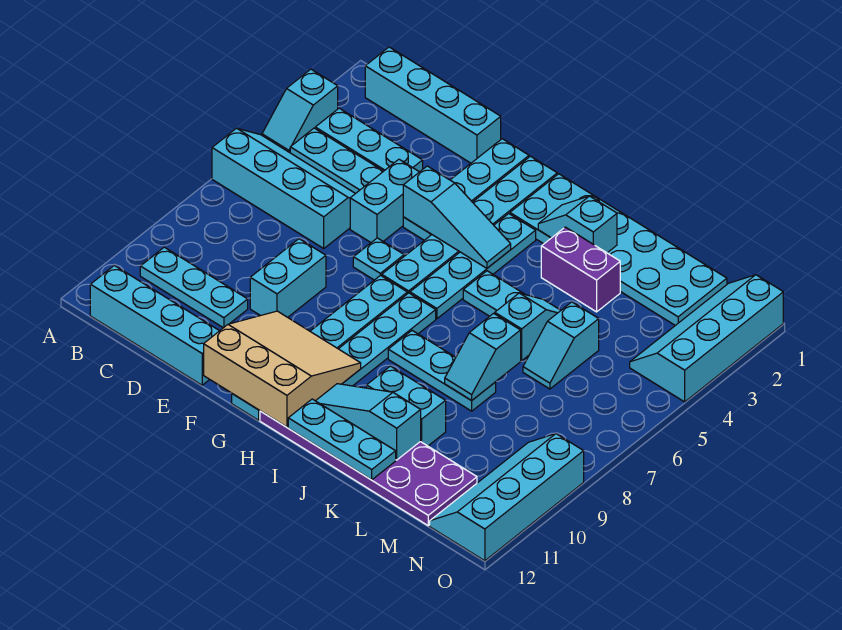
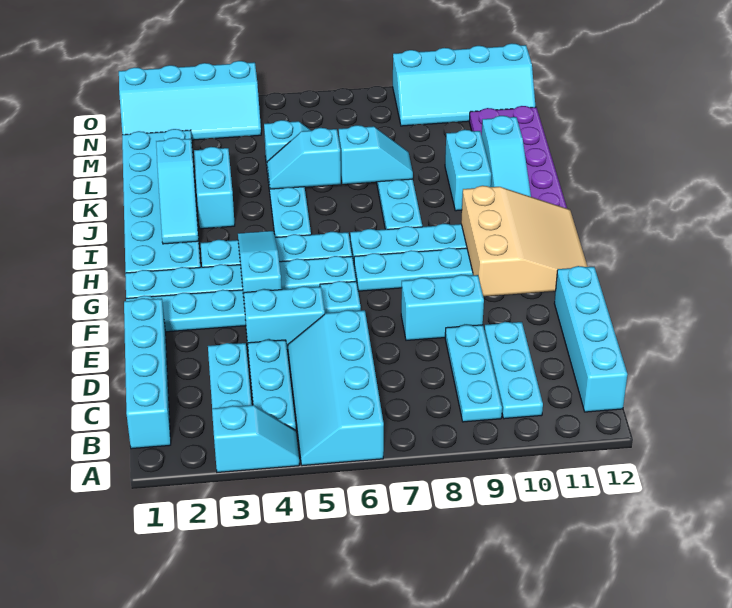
tan slope F10:H12 level 2 top 12 -> tan slope F10:H12 level 2 top 10
cyan slope I2:J2 level 2 top J -> cyan slope I2:K2 level 2 top K
cyan plate I12:K12 level 2 -> cyan plate B9:D9 level 1
purple brick J3:K3 level 1 -> cyan brick J3:K3 level 1

